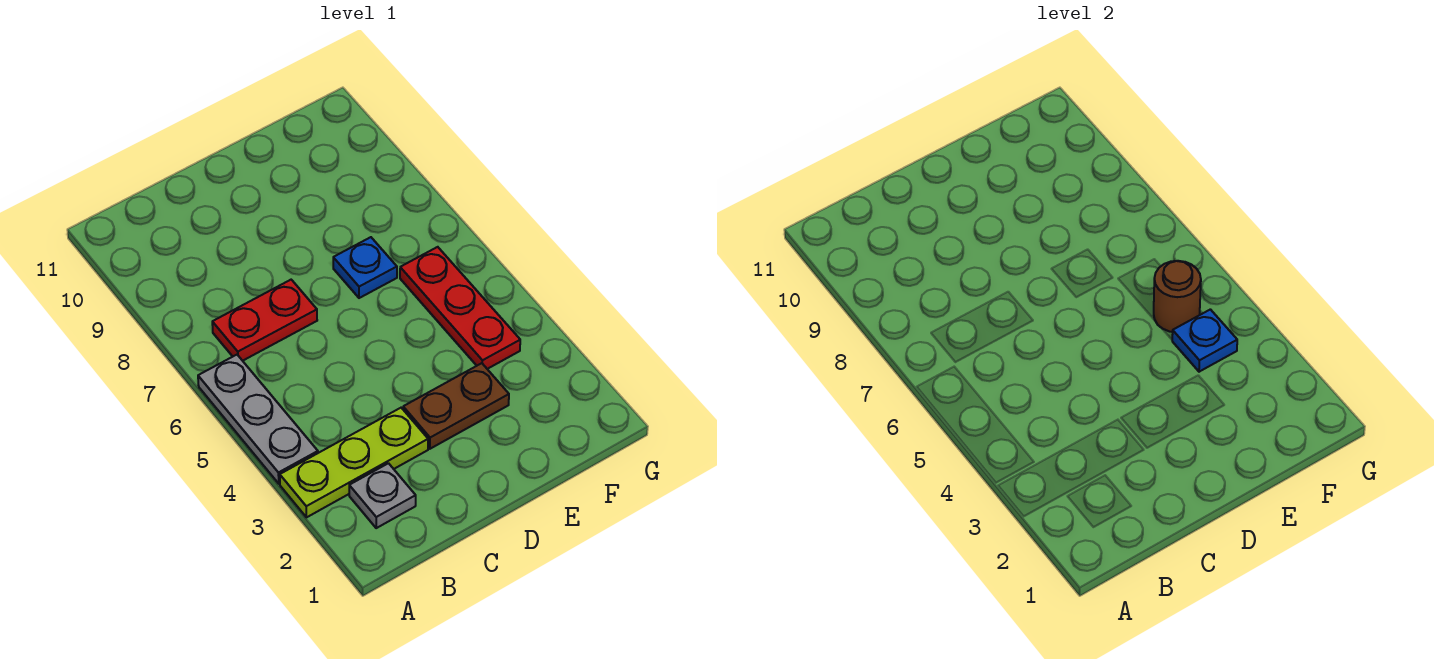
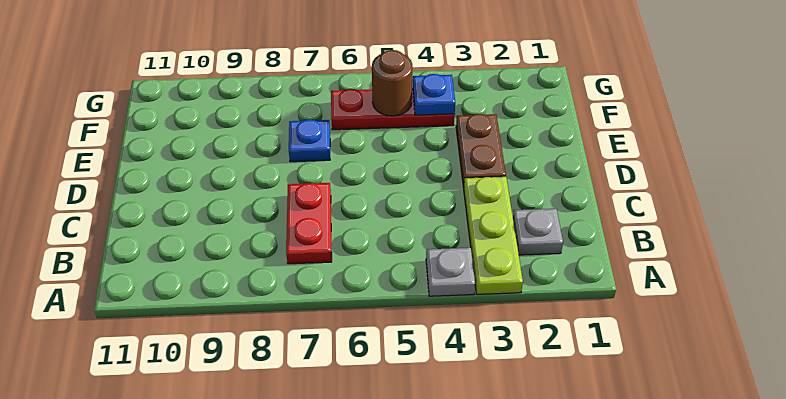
grey plate A4:A6 level 1 -> grey plate A4 level 1

